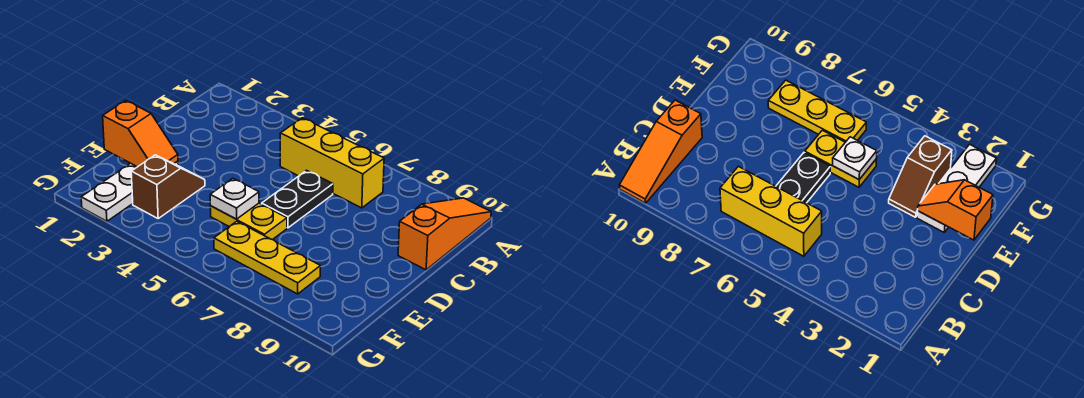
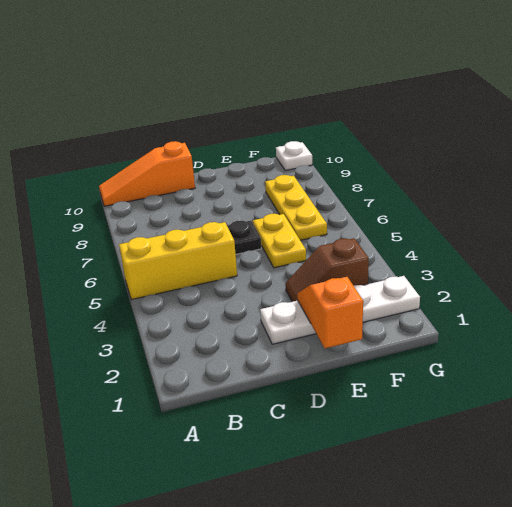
yellow brick B5:B7 level 1 -> yellow brick A5:C5 level 1
white plate E2:G2 level 1 -> white plate D2:G2 level 1
white plate E5 level 2 -> white plate G10 level 1

